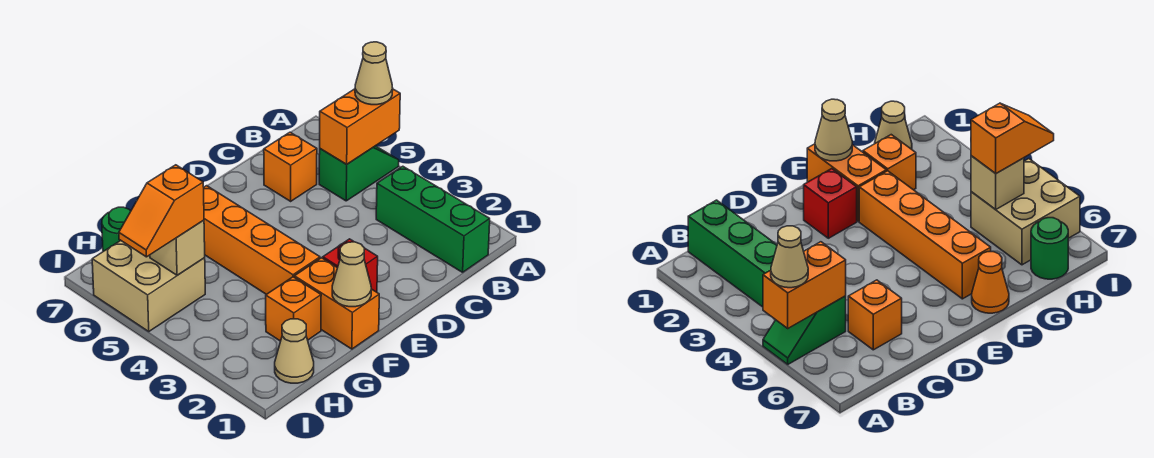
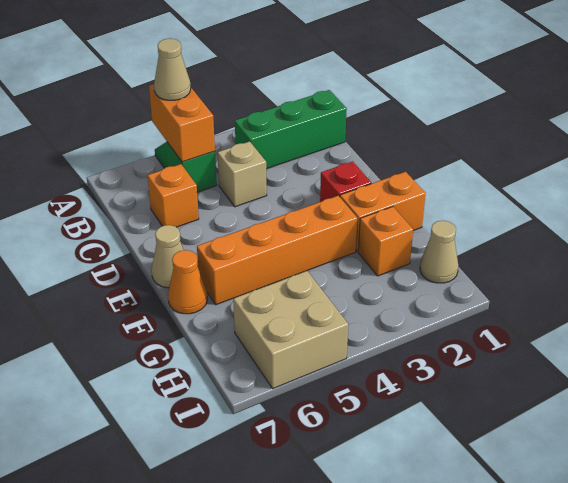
tan cone F1 level 2 -> tan cone E7 level 1
tan brick H5 level 2 -> tan brick C4 level 1
orange slope H5:I5 level 3 top H -> none
green round brick H7 level 1 -> none

